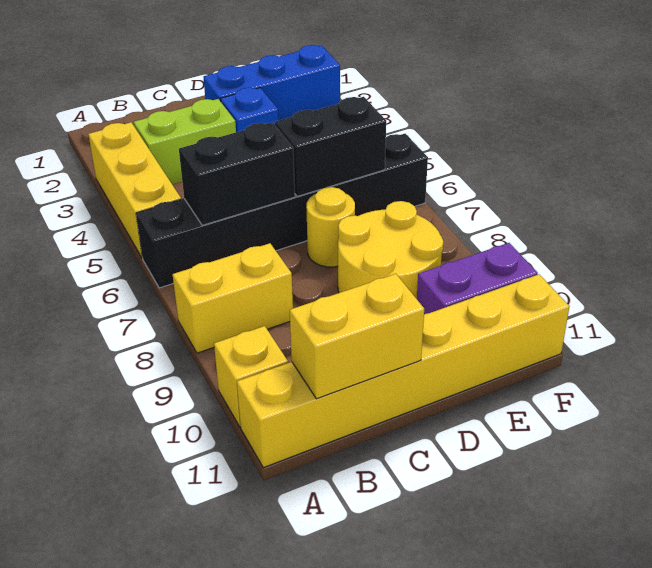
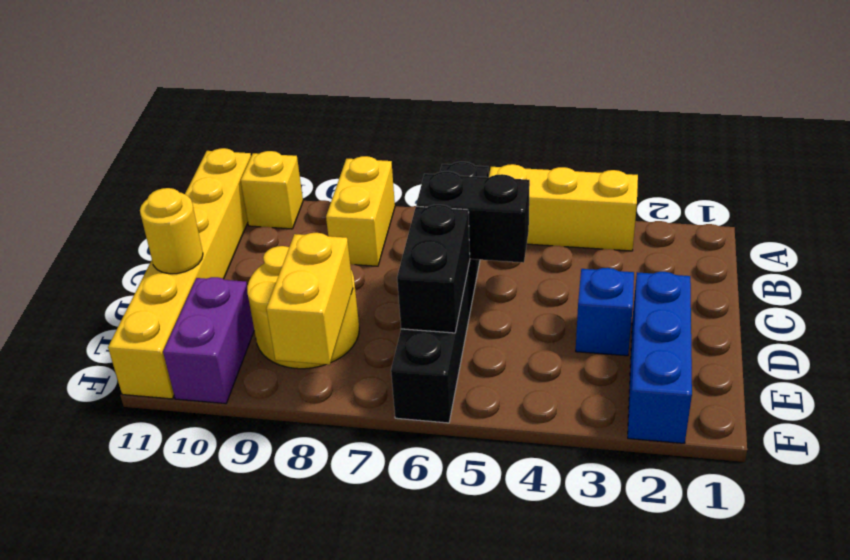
lime brick B3:C3 level 1 -> none
black brick B6:C6 level 2 -> black brick C5:C6 level 2
yellow brick B11:C11 level 2 -> yellow brick E8:F8 level 2
yellow round brick D7 level 1 -> yellow round brick D11 level 2

